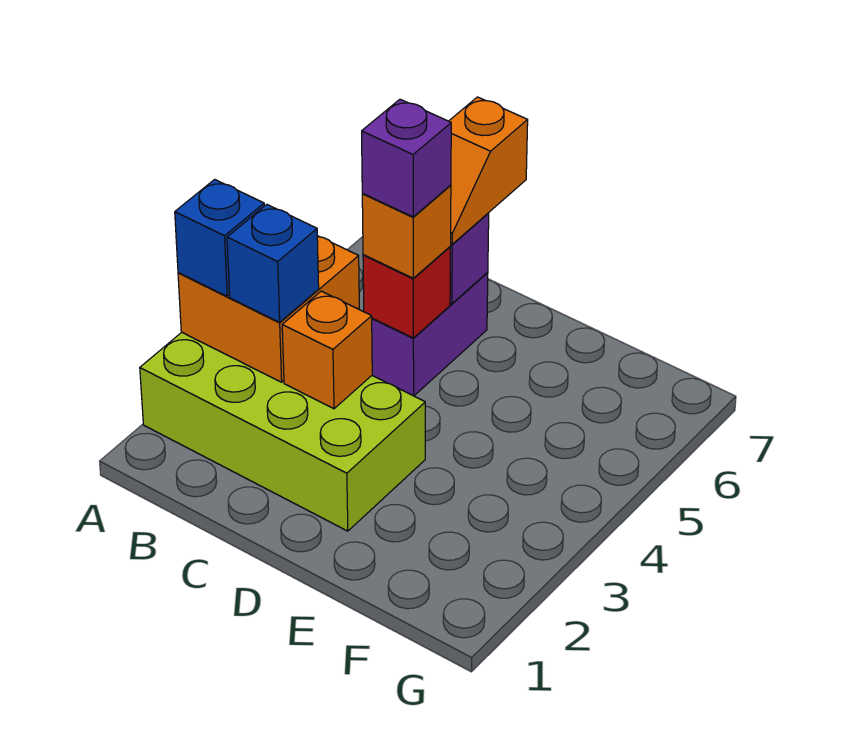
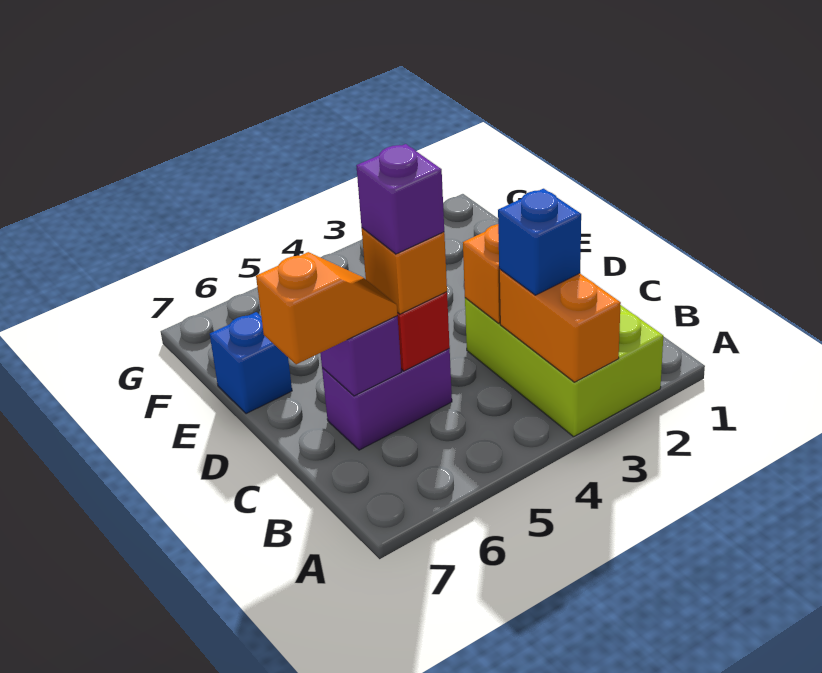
lime brick A2:D3 level 1 -> lime brick A2:C3 level 1
orange brick A3:B4 level 2 -> orange brick A3:B3 level 2
blue brick A3 level 3 -> blue brick E7 level 1

